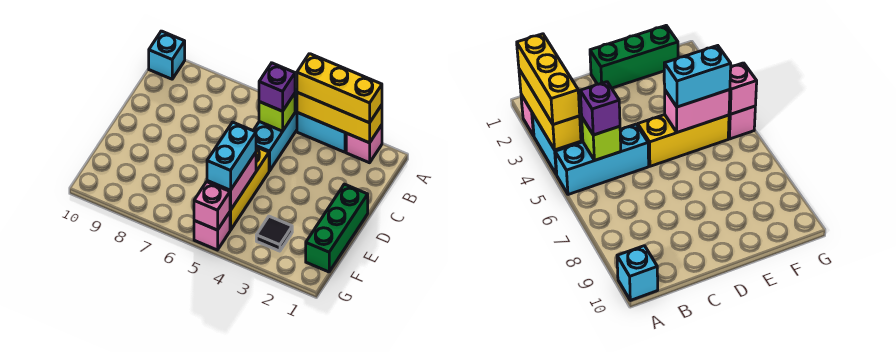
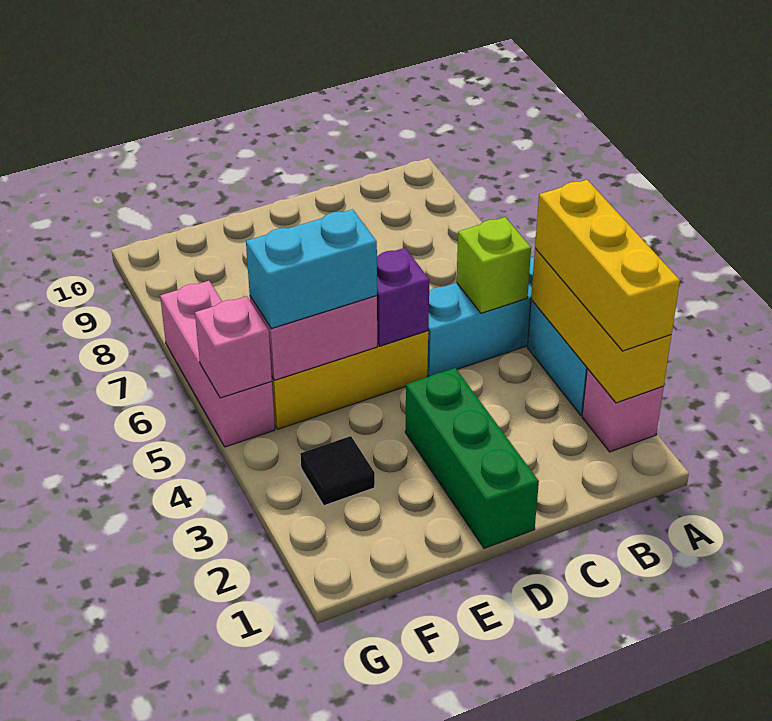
cyan brick A10 level 1 -> none
purple brick B5 level 3 -> purple brick D5 level 2
green brick D1:F1 level 1 -> green brick D1:D3 level 1
pink brick G5 level 1 -> pink brick G5:G7 level 1

